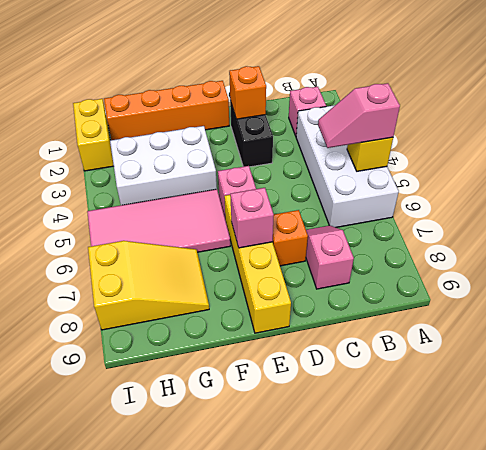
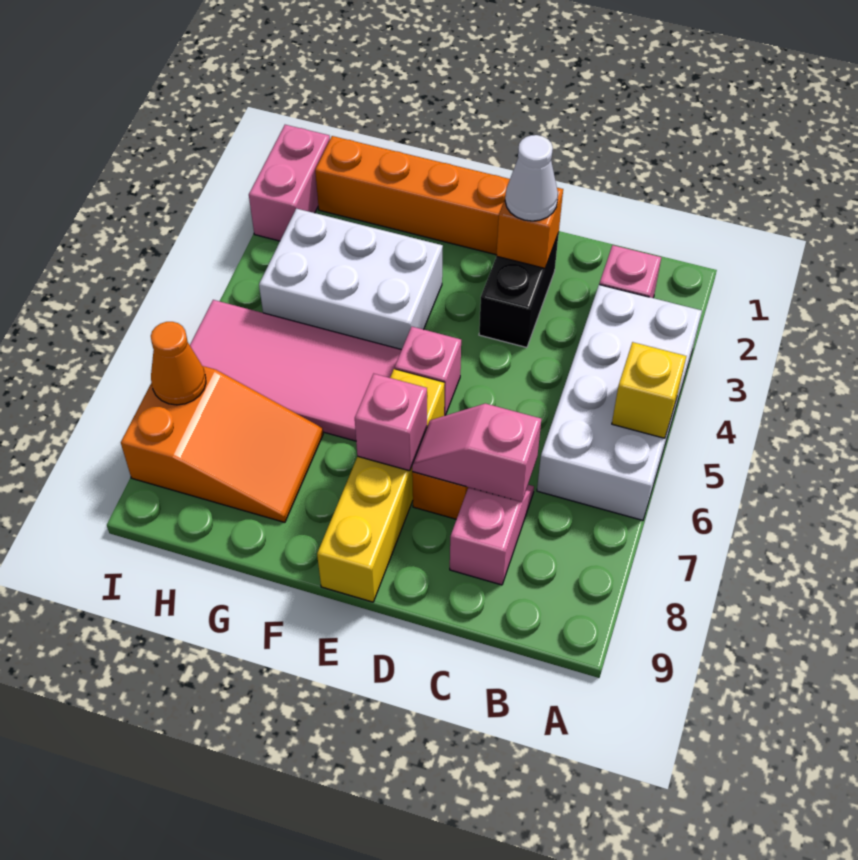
pink slope A5:B5 level 3 top A -> pink slope C7:D7 level 2 top C
none -> white cone D2 level 3
yellow slope G7:I8 level 1 top I -> orange slope G7:I8 level 1 top I
yellow brick I1:I2 level 1 -> pink brick I1:I2 level 1
none -> orange cone I7 level 2

